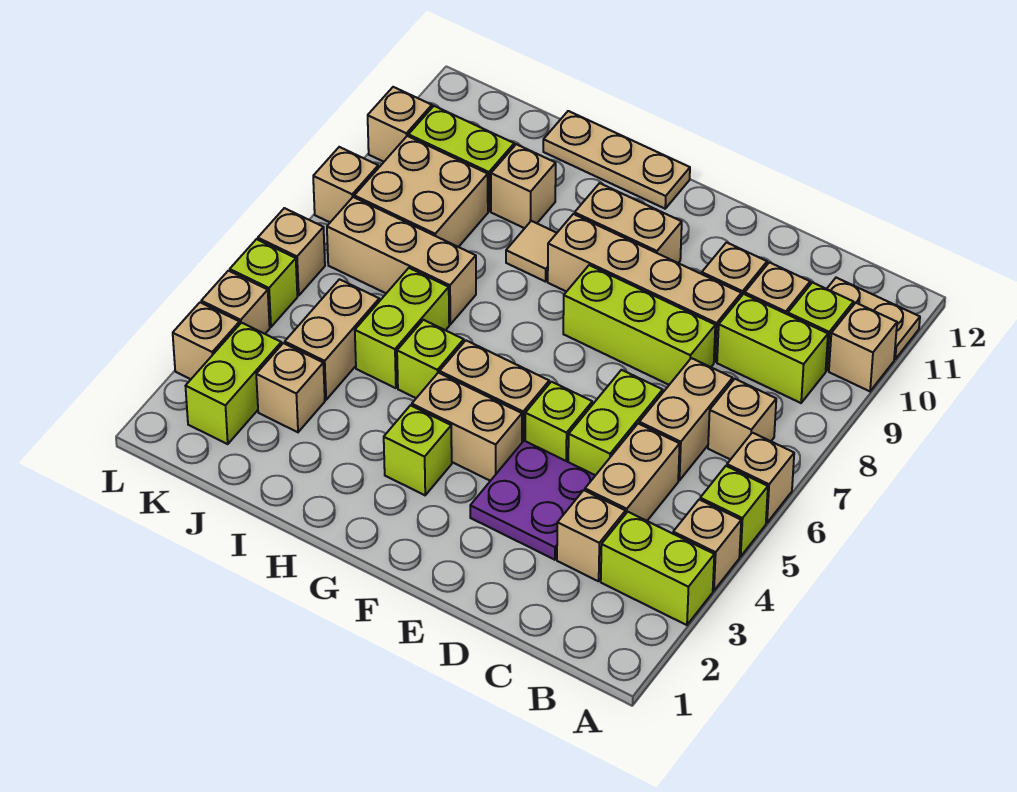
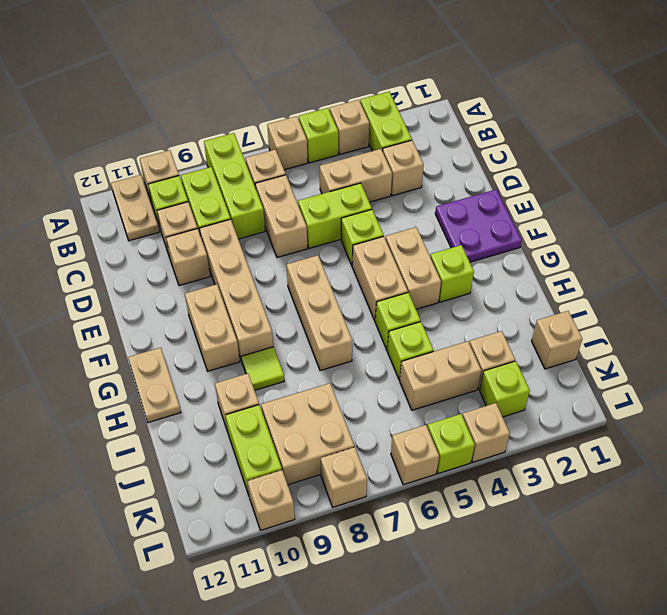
tan brick C6:C7 level 1 -> tan brick C7:D7 level 1
purple plate D3:E4 level 1 -> purple plate E1:F2 level 1
lime brick D8:F8 level 1 -> lime brick A8:C8 level 1
tan plate G12:I12 level 1 -> tan plate G12:H12 level 1
tan tile H9 level 1 -> lime tile H9 level 1
lime brick I5:I6 level 1 -> lime brick I5 level 1
tan brick I7:K7 level 1 -> tan brick F7:H7 level 1
lime brick K2:K3 level 1 -> lime brick K3 level 1
tan brick L3 level 1 -> tan brick J1 level 1

